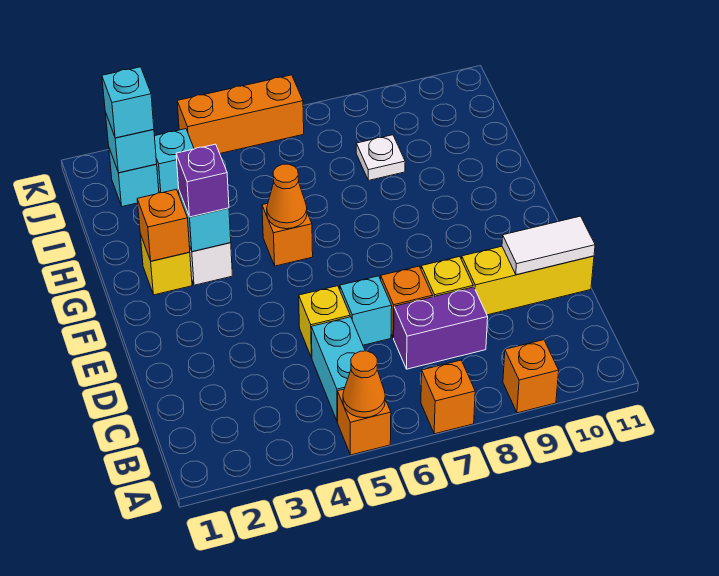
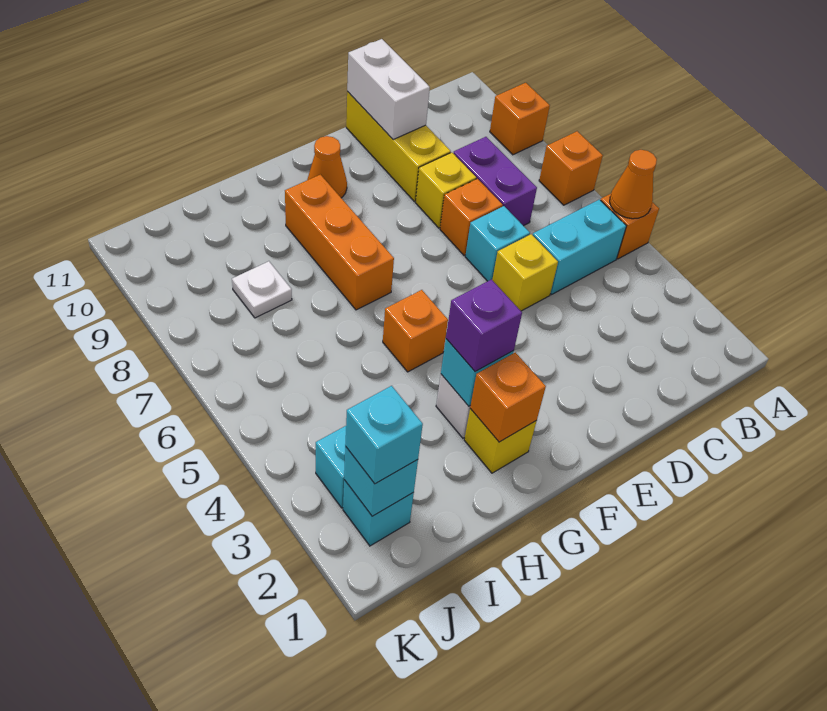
white tile D10:D11 level 2 -> white brick D10:D11 level 2
orange cone G5 level 2 -> orange cone F10 level 1
orange brick K4:K6 level 1 -> orange brick G7:G9 level 1

